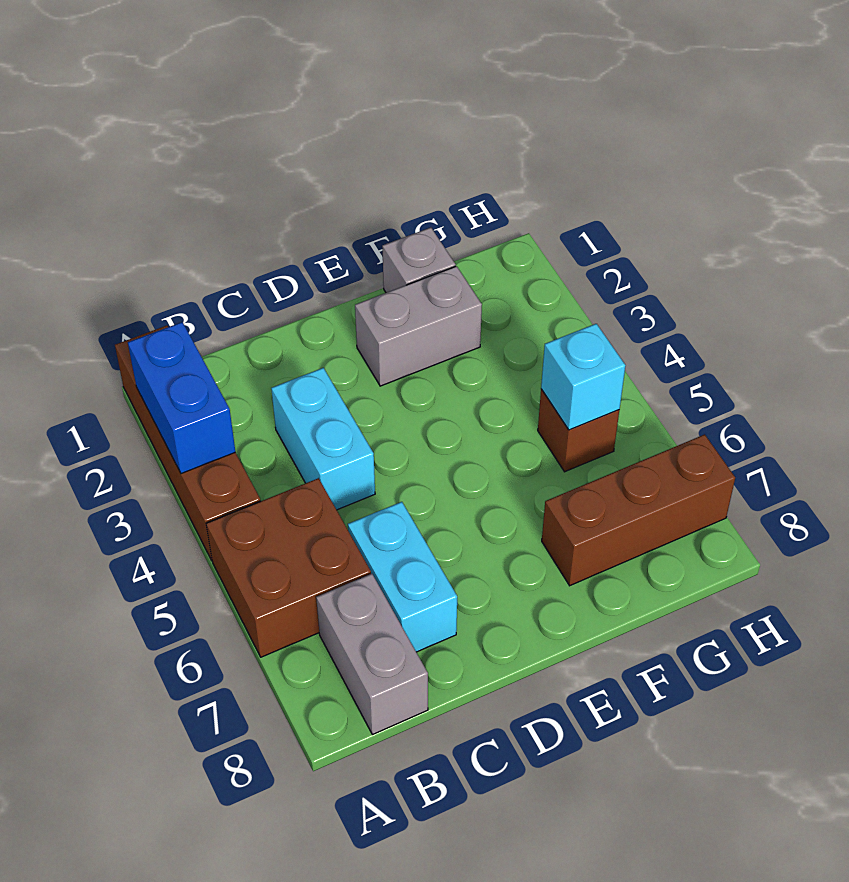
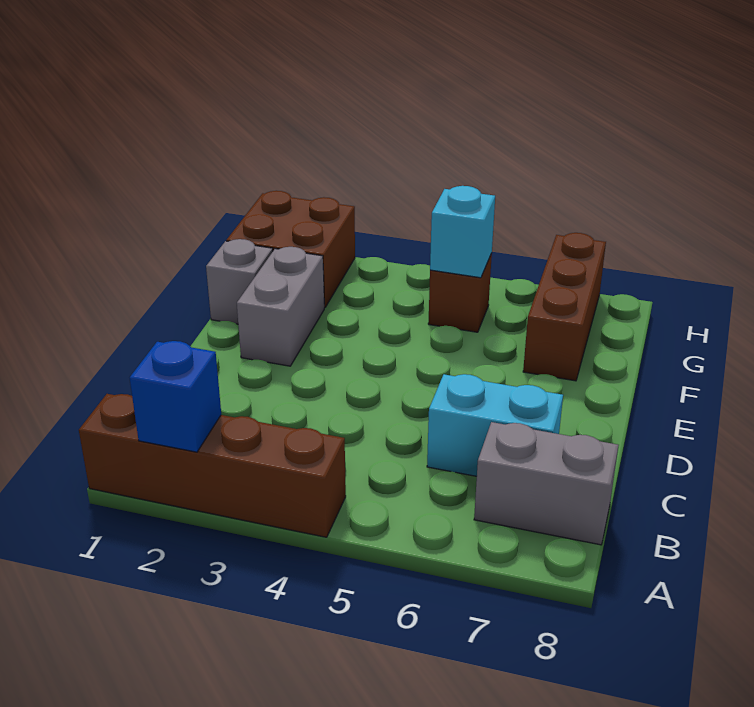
blue brick A2:A3 level 2 -> blue brick A2 level 2
brown brick A5:B6 level 1 -> brown brick G1:H2 level 1
cyan brick C3:C4 level 1 -> none

